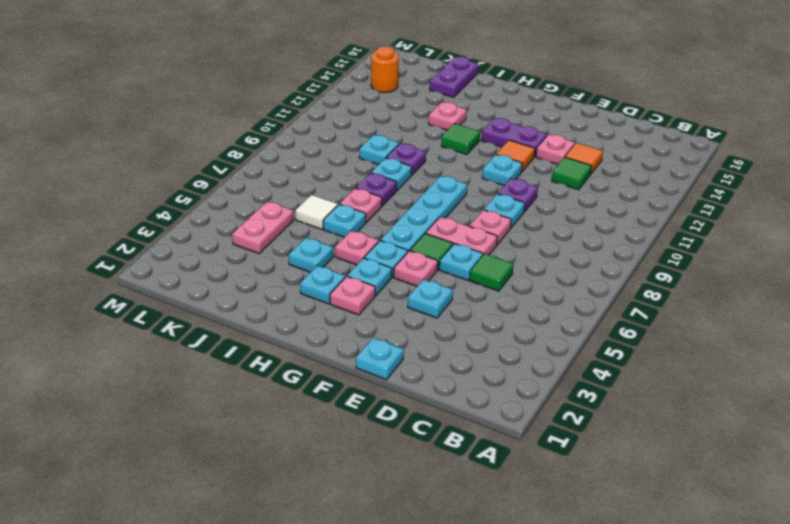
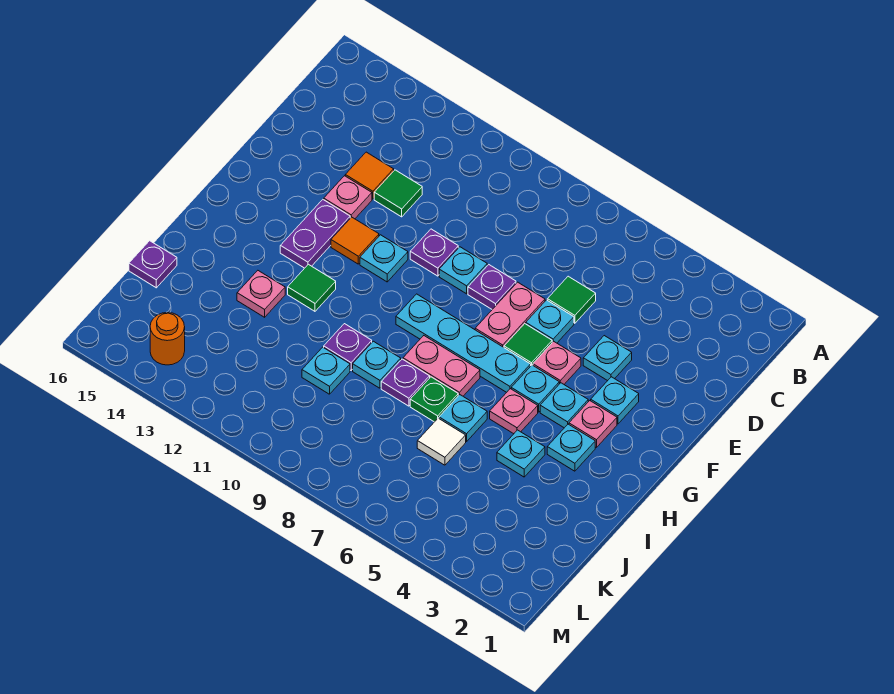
cyan plate E1 level 1 -> cyan plate F3 level 1
pink plate E8 level 1 -> purple plate E8 level 1
pink plate I7 level 1 -> green plate I7 level 1
purple plate J15:J16 level 1 -> purple plate J16 level 1
pink plate K4:K5 level 1 -> pink plate H7:H8 level 1

